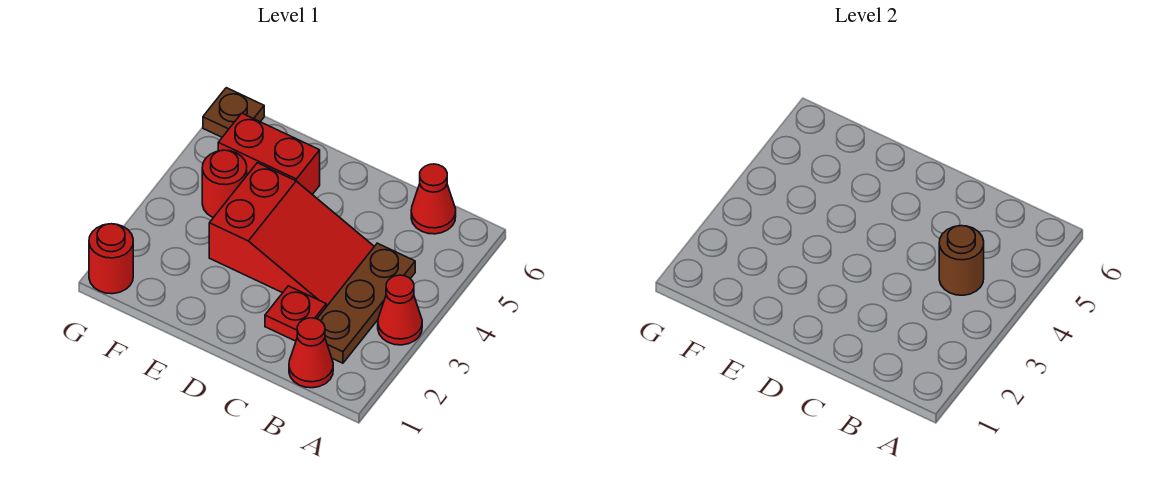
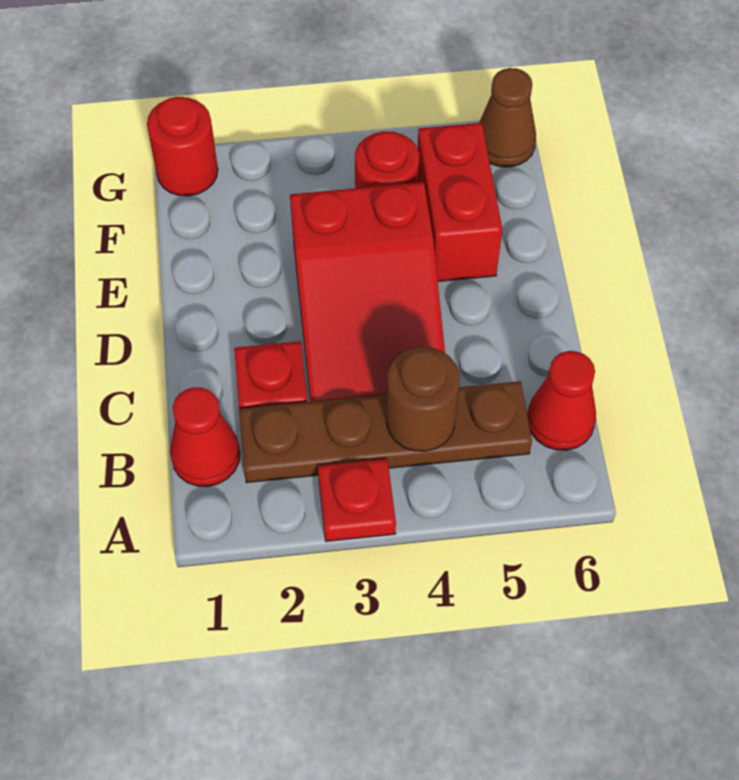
red cone A3 level 1 -> red plate A3 level 1
brown plate B2:B4 level 1 -> brown plate B2:B5 level 1
brown plate G6 level 1 -> brown cone G6 level 1

